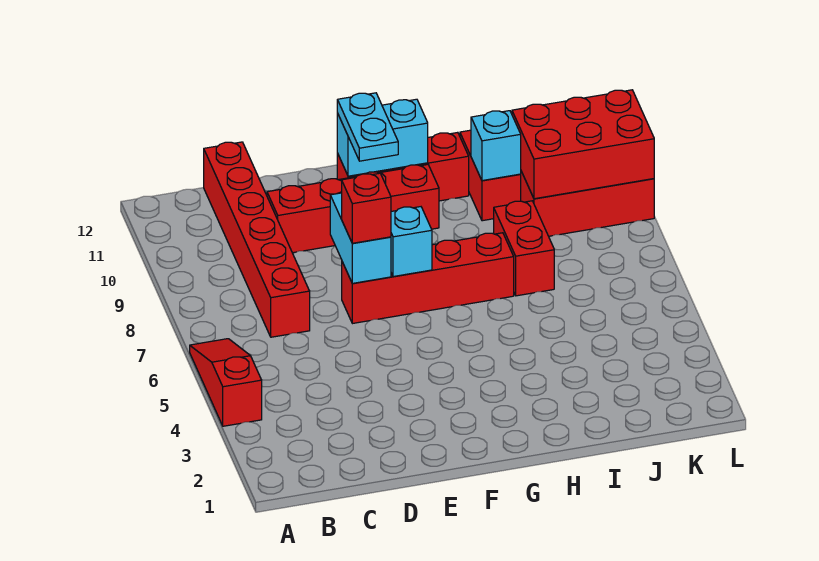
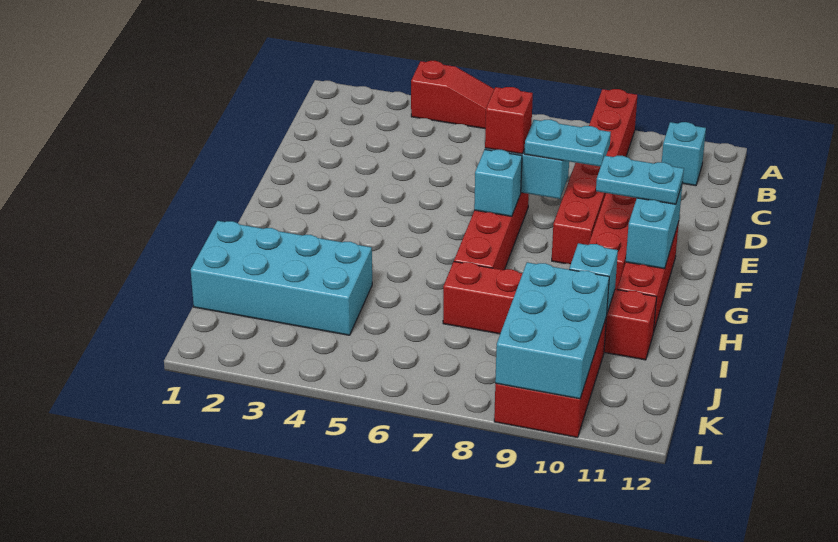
none -> cyan brick B11 level 1
red brick C7:C12 level 1 -> red brick A9:F9 level 1
none -> cyan plate E8:E9 level 3
none -> cyan brick I1:J4 level 1
red brick J9:L10 level 2 -> cyan brick J9:L10 level 2

